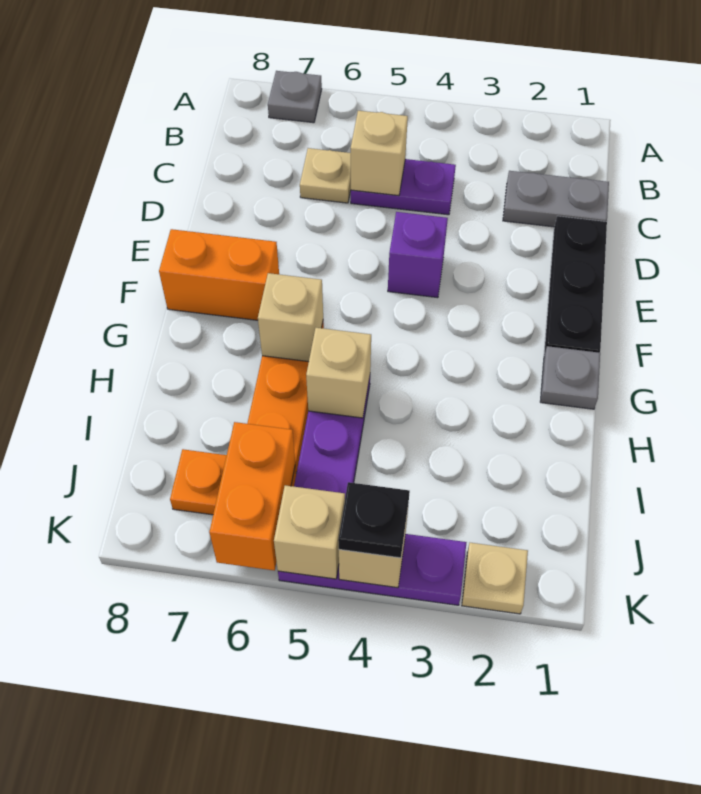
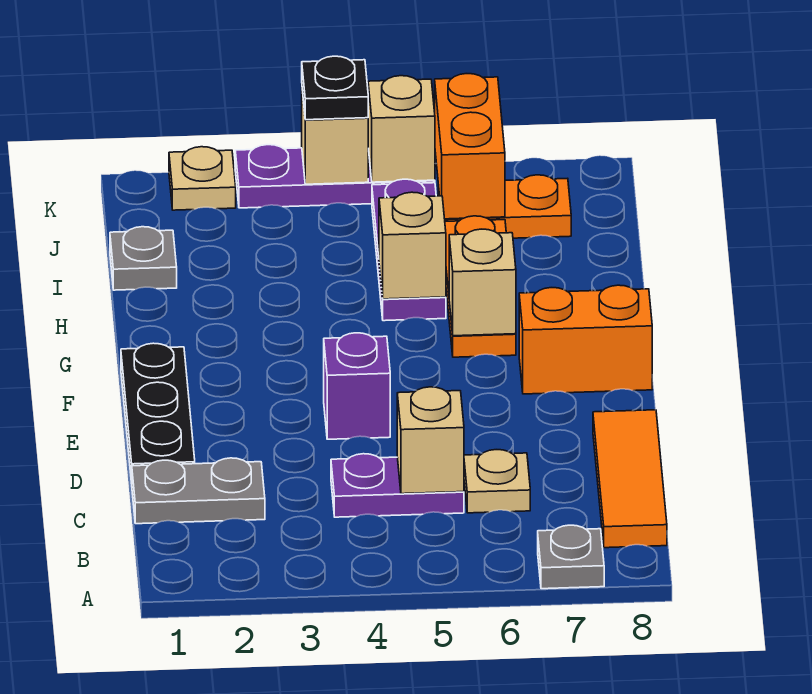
none -> orange tile B8:D8 level 1
grey plate G1 level 1 -> grey plate I1 level 1

